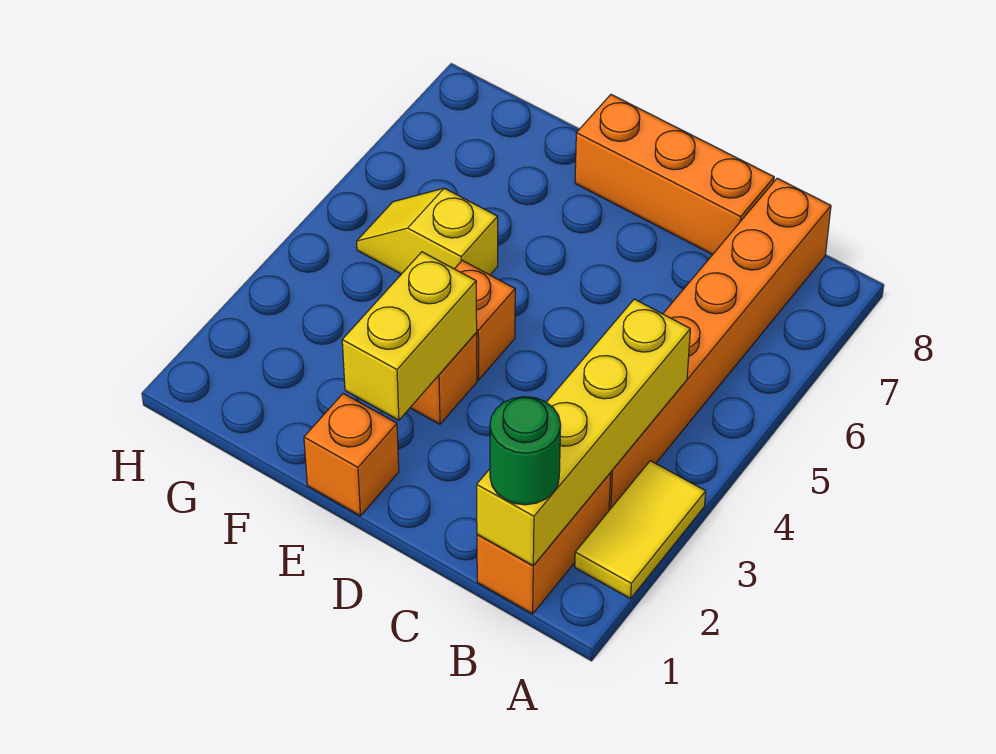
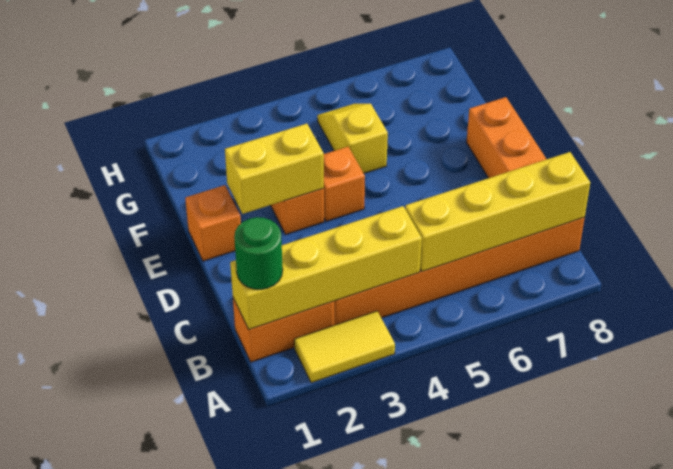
none -> yellow brick B5:B8 level 2

